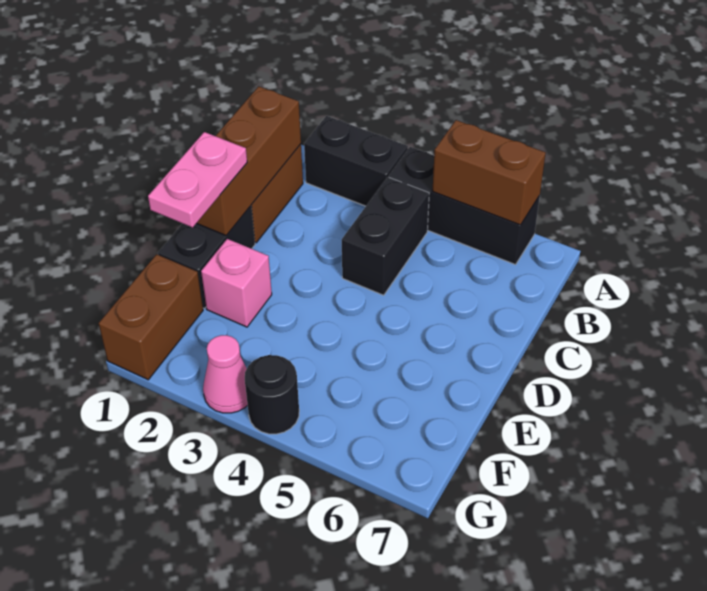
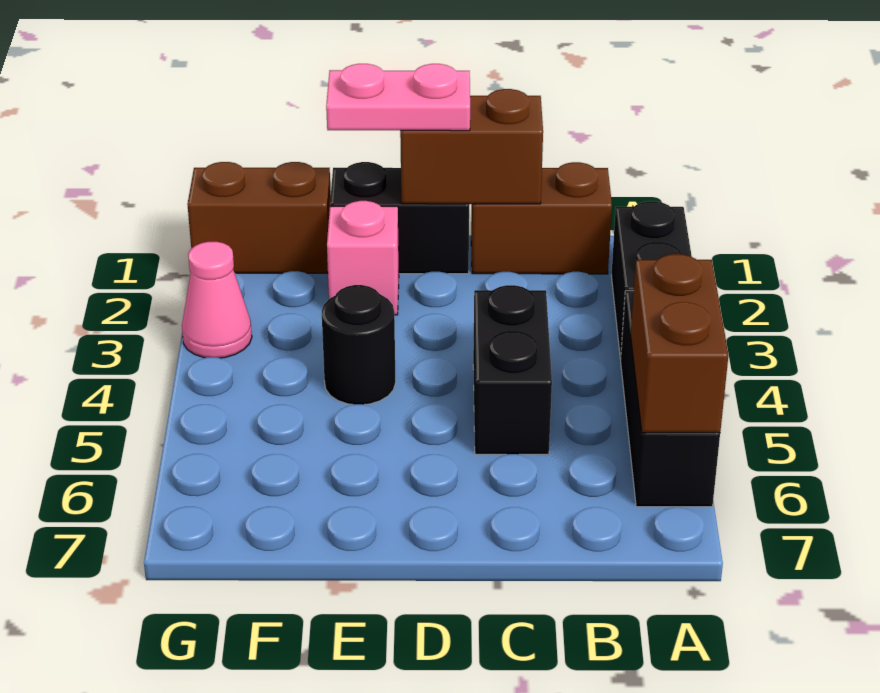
brown brick B1:D1 level 2 -> brown brick C1:D1 level 2
black brick B4:C4 level 1 -> black brick C4:C5 level 1
black round brick G4 level 1 -> black round brick E4 level 1

